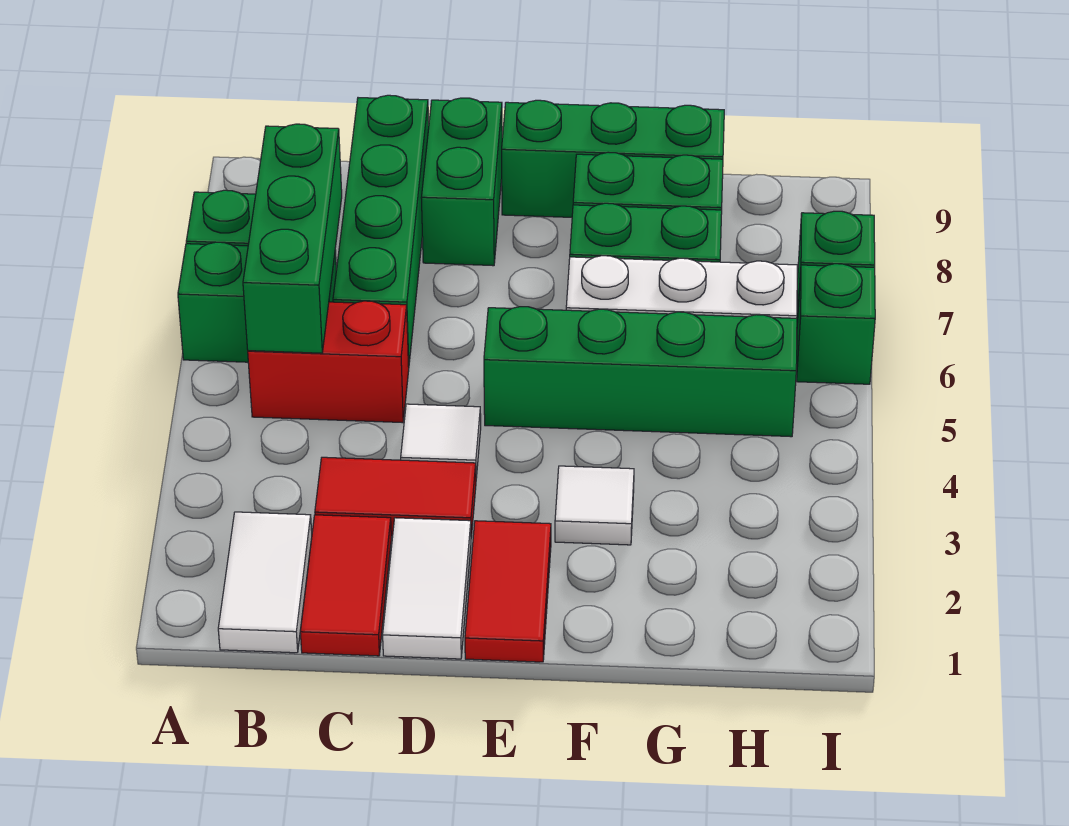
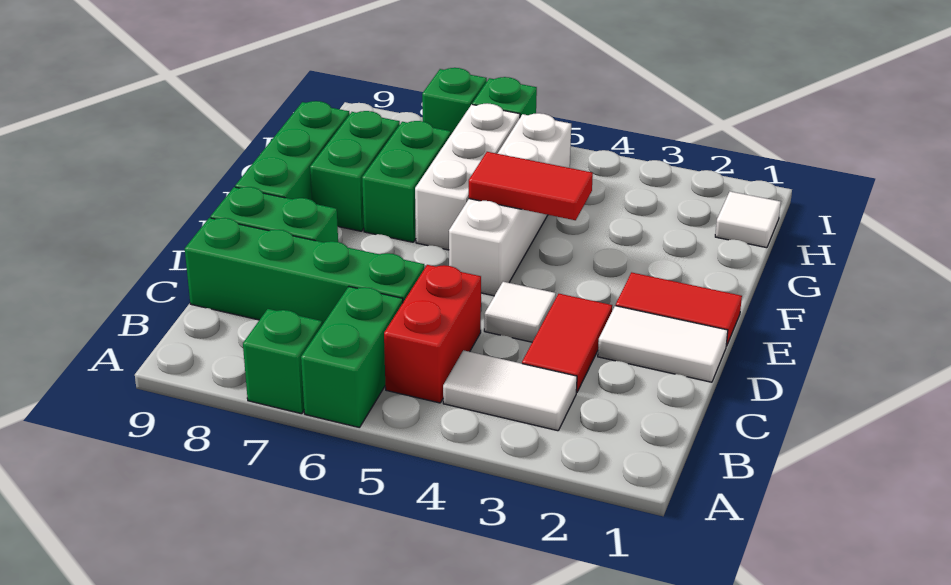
white tile B1:B2 level 1 -> white tile B3:B4 level 1
green brick B5:B7 level 2 -> none
red tile C1:C2 level 1 -> red tile F4:F5 level 2
green brick E5:H5 level 1 -> white brick E5:H5 level 1
white tile F3 level 1 -> white tile H1 level 1

